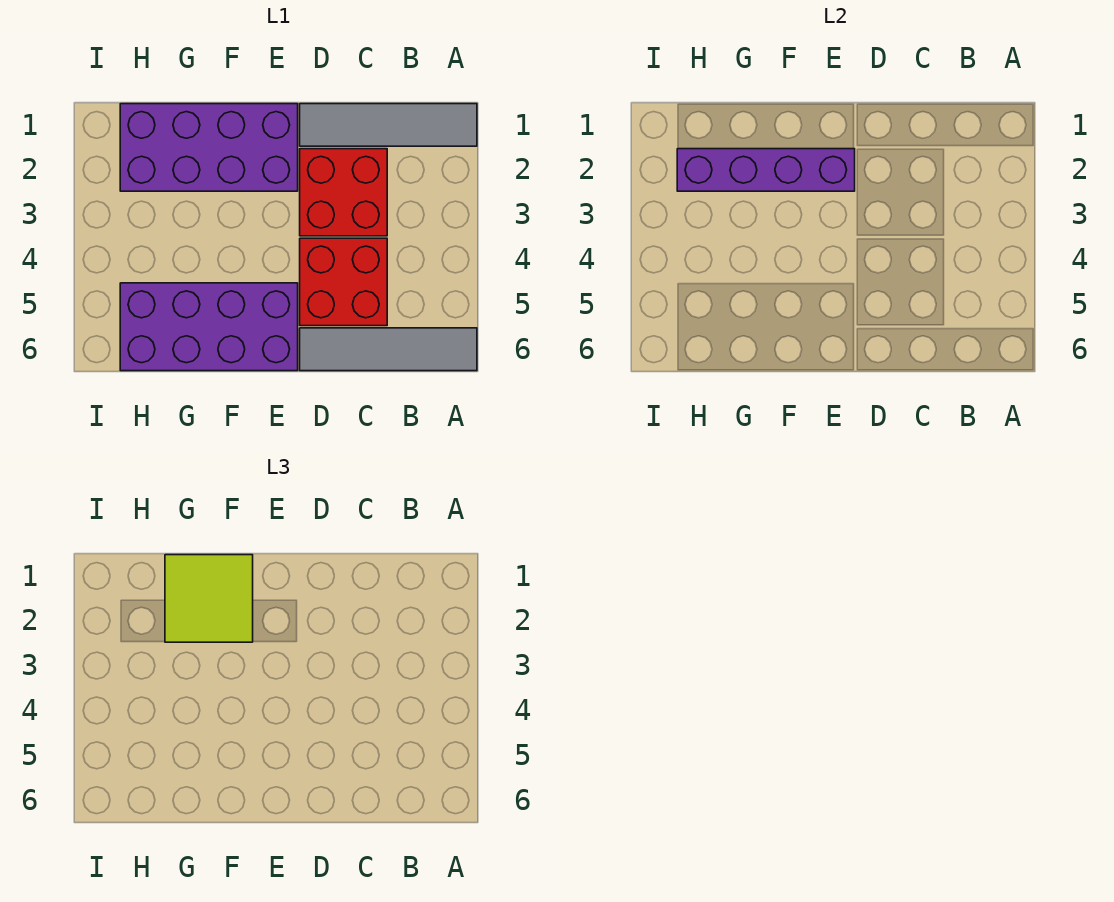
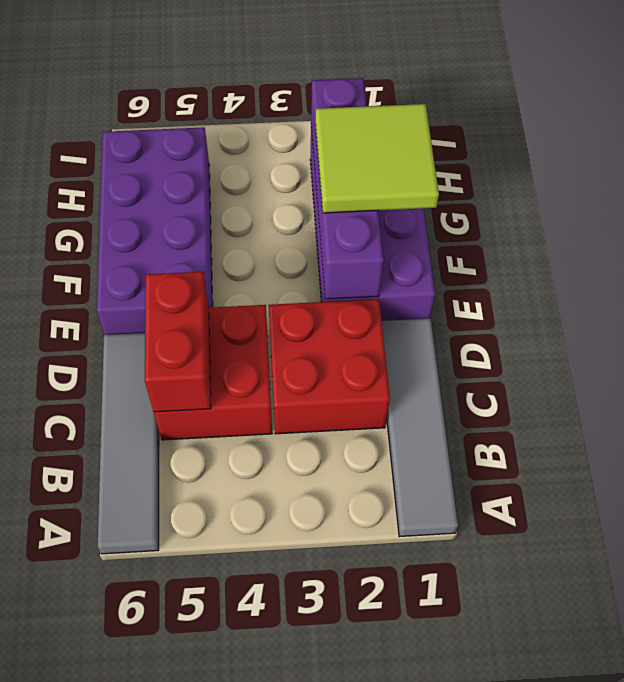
none -> red brick C5:D5 level 2

